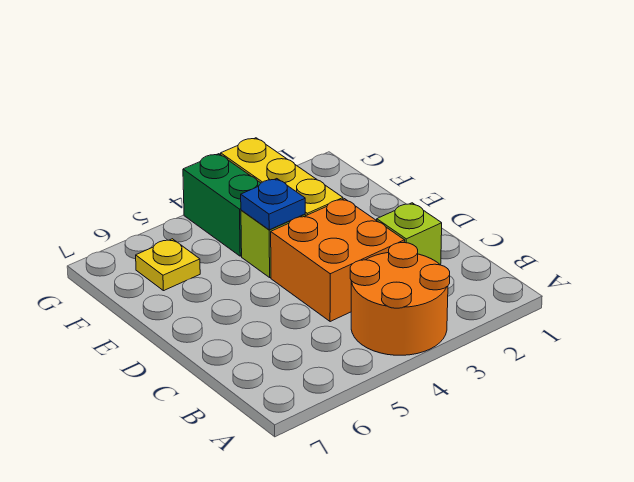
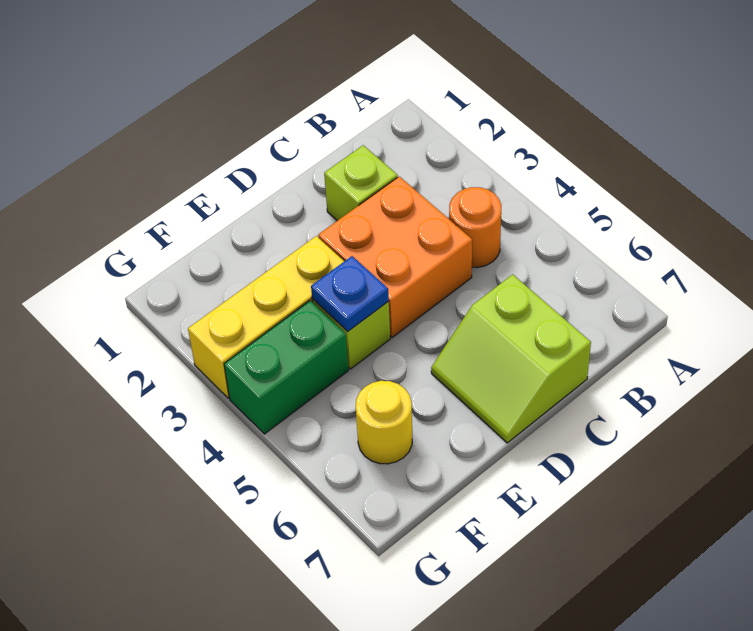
orange round brick A3:B4 level 1 -> orange round brick B4 level 1
none -> lime slope C6:D7 level 1 top C
yellow plate F6 level 1 -> yellow round brick F6 level 1

